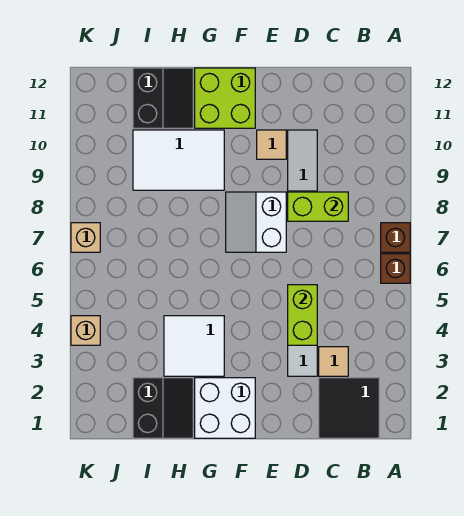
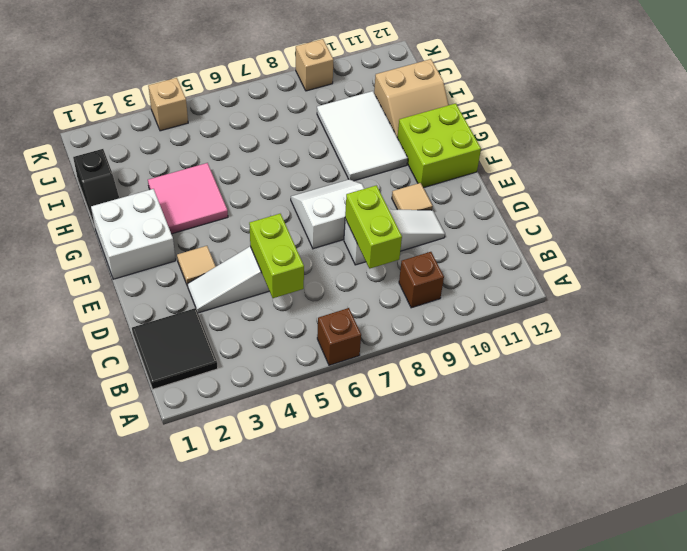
brown brick A7 level 1 -> brown brick B9 level 1
tan tile C3 level 1 -> tan tile E3 level 1
lime brick D4:D5 level 2 -> lime brick C5:D5 level 2
white tile G3:H4 level 1 -> pink tile G3:H4 level 1
black slope H1:I2 level 1 top I -> black slope H1:I1 level 1 top I
black slope H11:I12 level 1 top I -> tan slope H11:I12 level 1 top I
tan brick K7 level 1 -> tan brick K9 level 1

